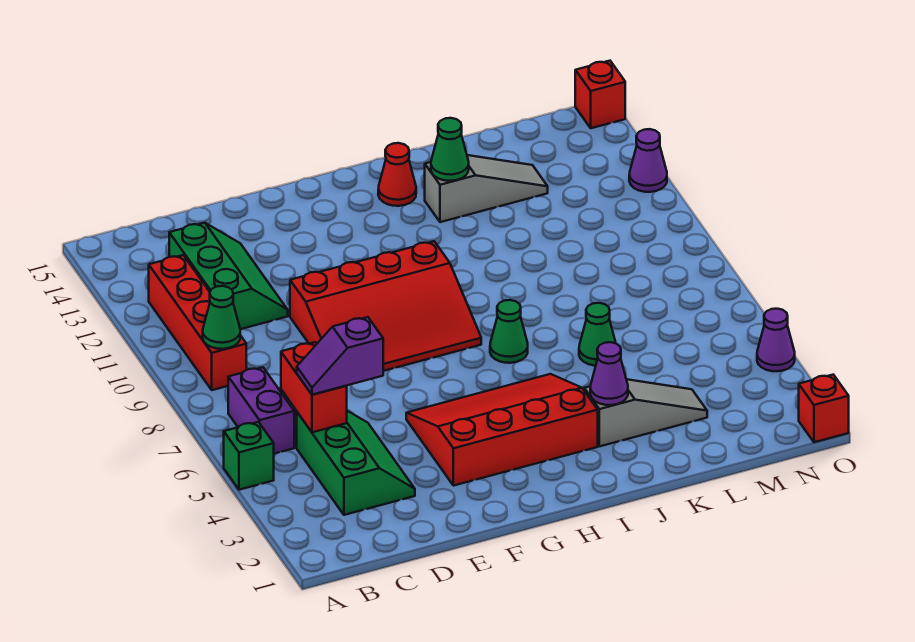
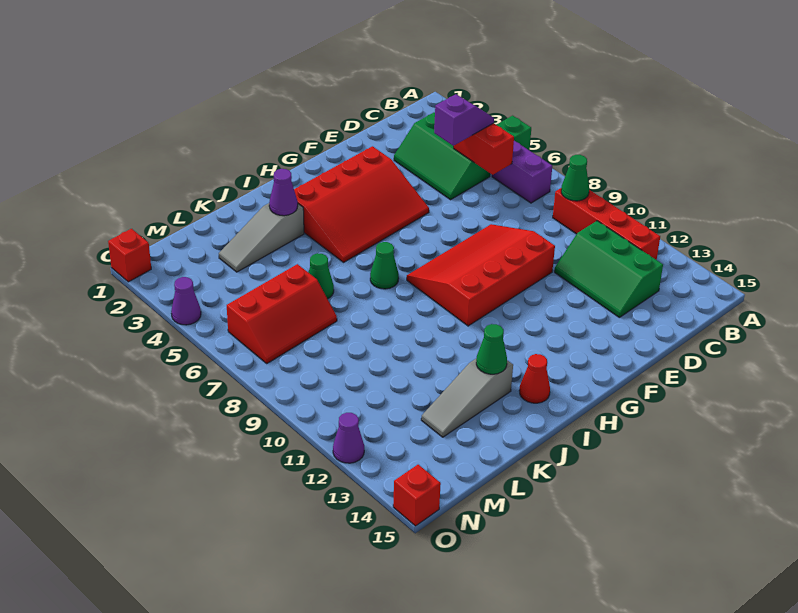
none -> red slope L6:N7 level 1 top 6

